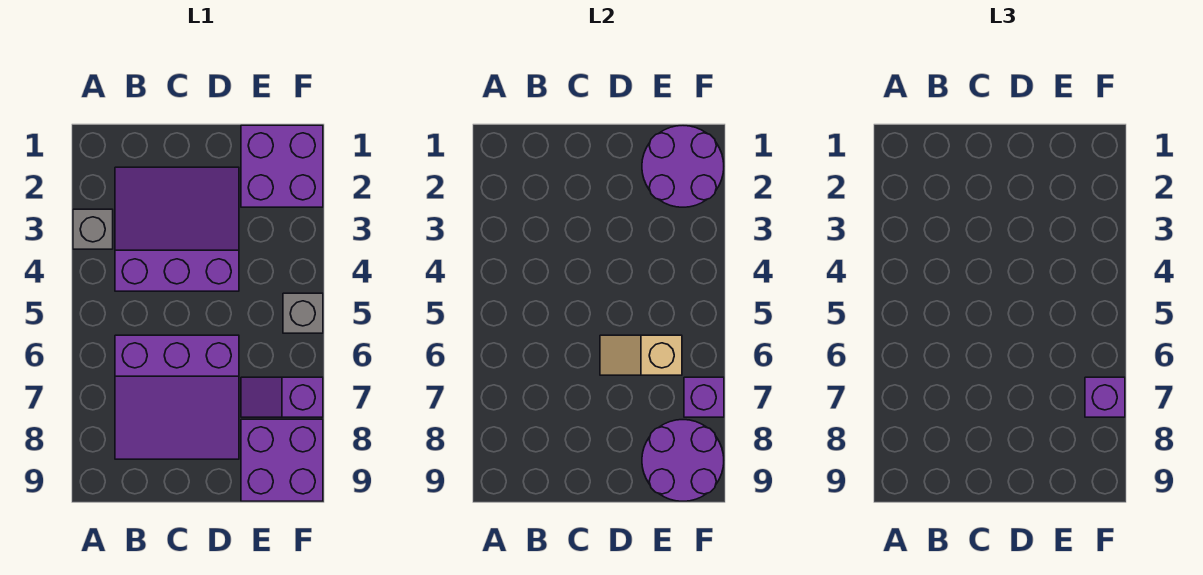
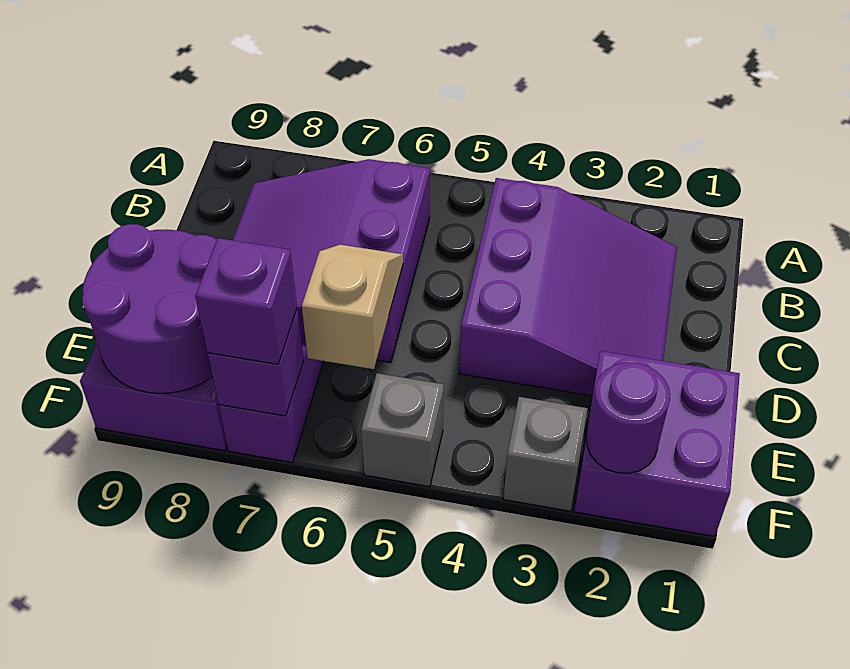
grey brick A3 level 1 -> grey brick F3 level 1
purple round brick E1:F2 level 2 -> purple round brick F2 level 2

